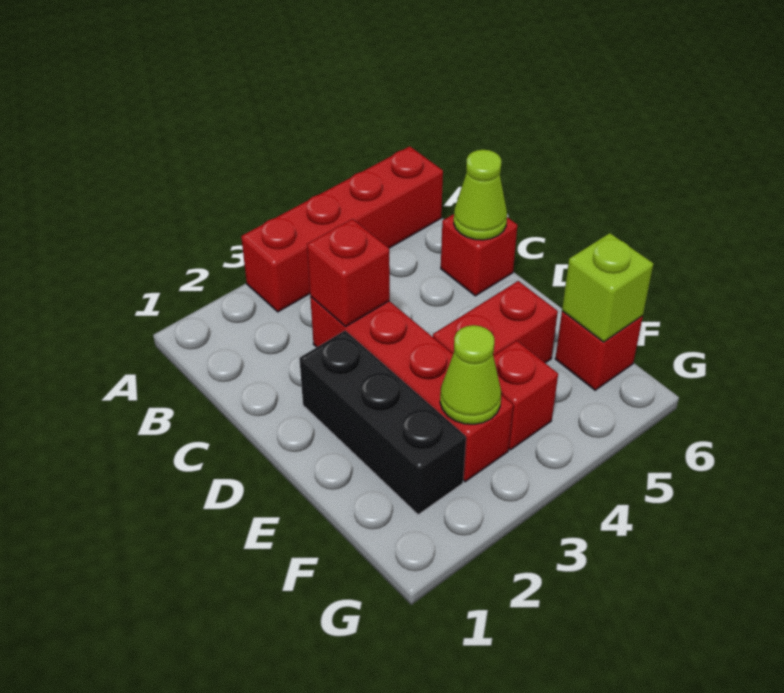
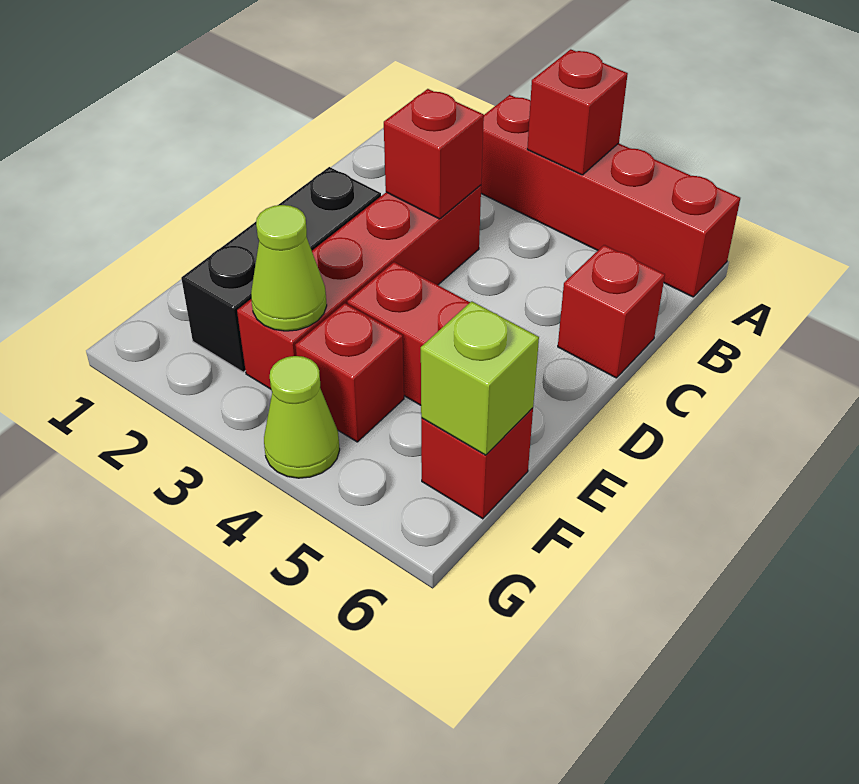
none -> red brick A4 level 2
lime cone C6 level 2 -> lime cone G4 level 1

